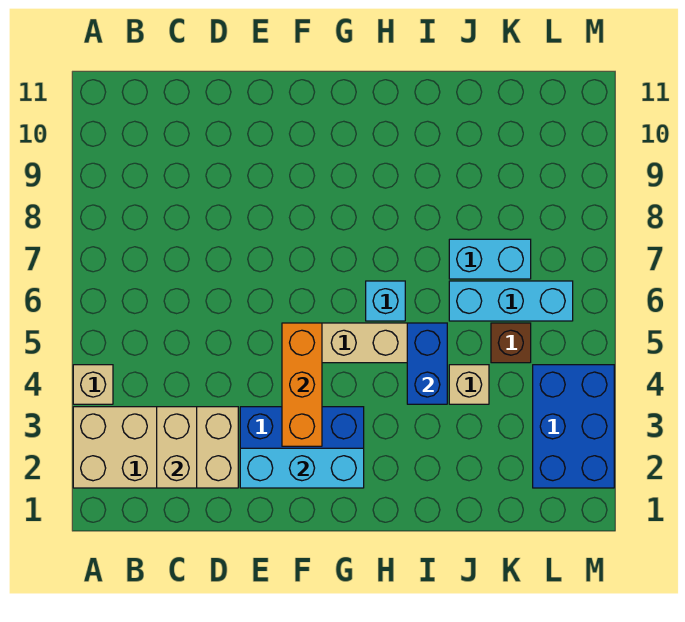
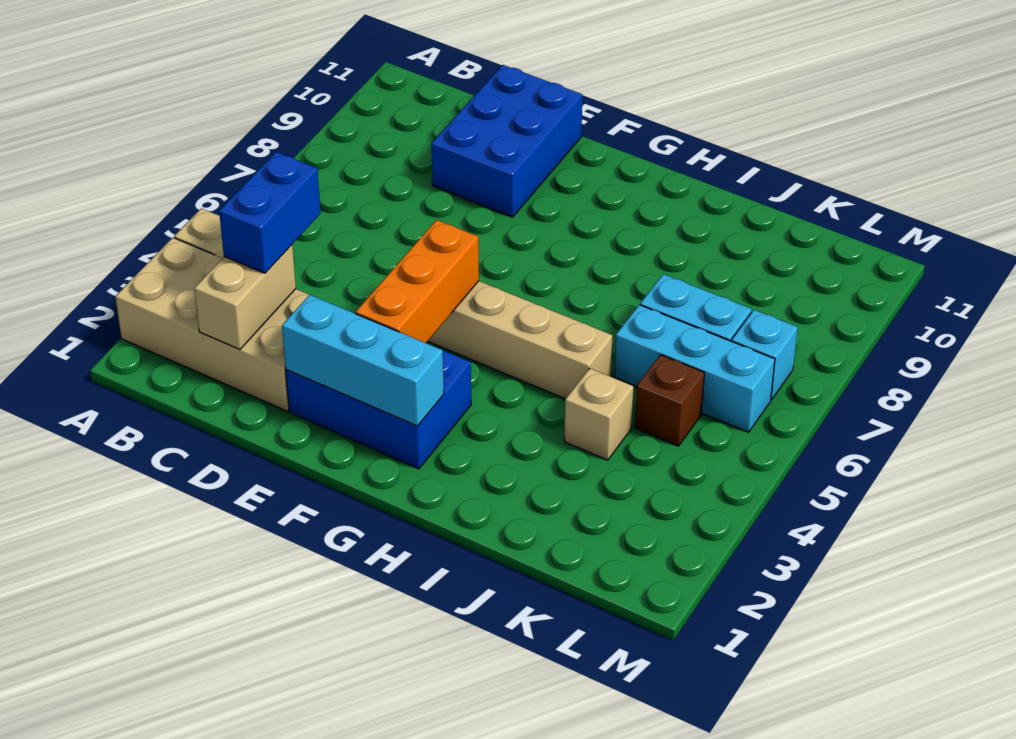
cyan brick H6 level 1 -> cyan brick L7 level 1
blue brick I4:I5 level 2 -> blue brick C3:C4 level 3
blue brick L2:M4 level 1 -> blue brick D9:E11 level 1

